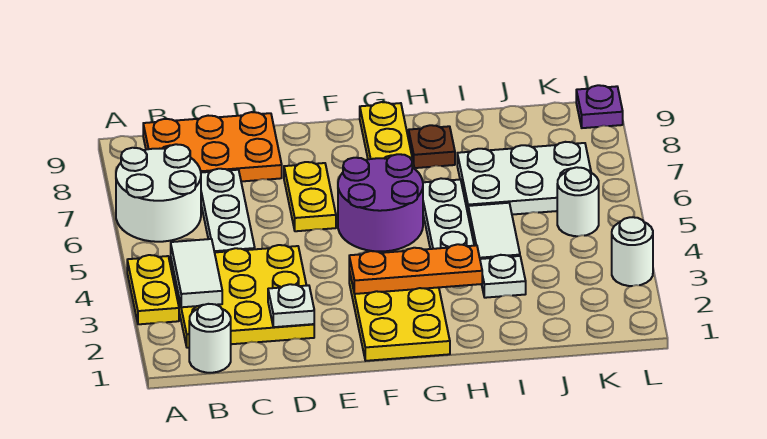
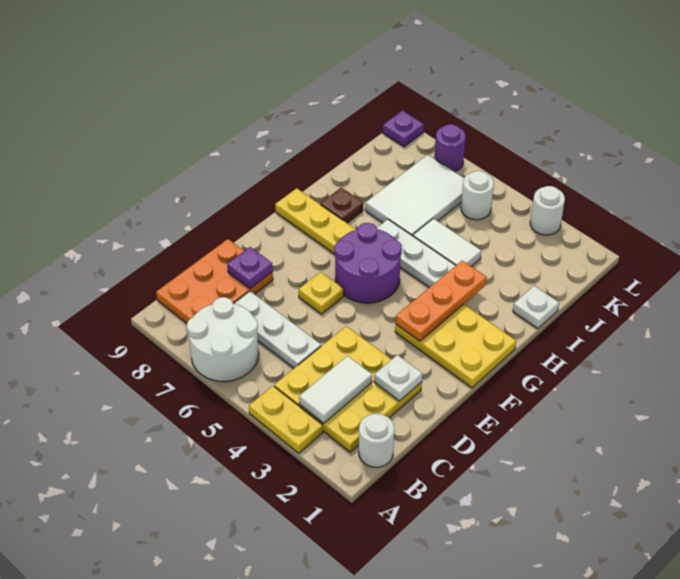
white tile B3:B4 level 2 -> white tile B3:C3 level 2
none -> purple plate D8 level 2
yellow plate E6:E7 level 1 -> yellow plate E6 level 1
white plate I3 level 1 -> white plate I1 level 1
white plate I6:K7 level 1 -> white tile I6:K7 level 1
none -> purple round brick L7 level 1

